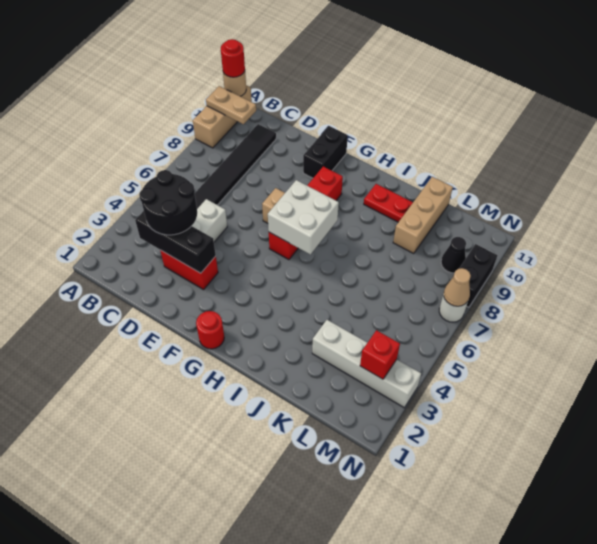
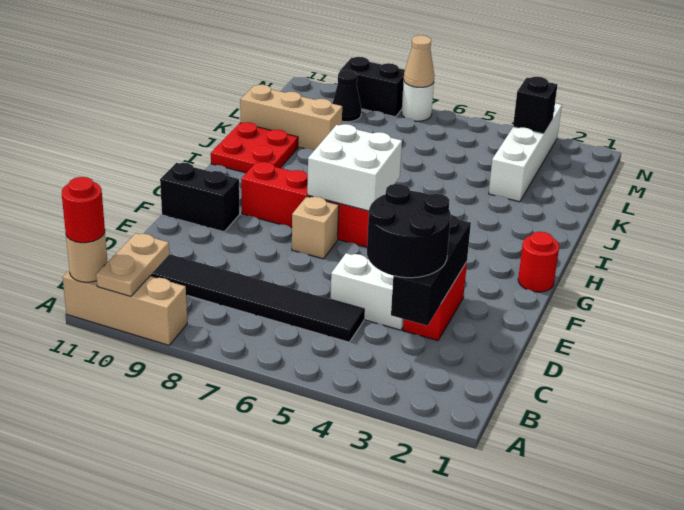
red plate I10:J10 level 1 -> red plate I10:J11 level 1
red brick M3 level 2 -> black brick M3 level 2

